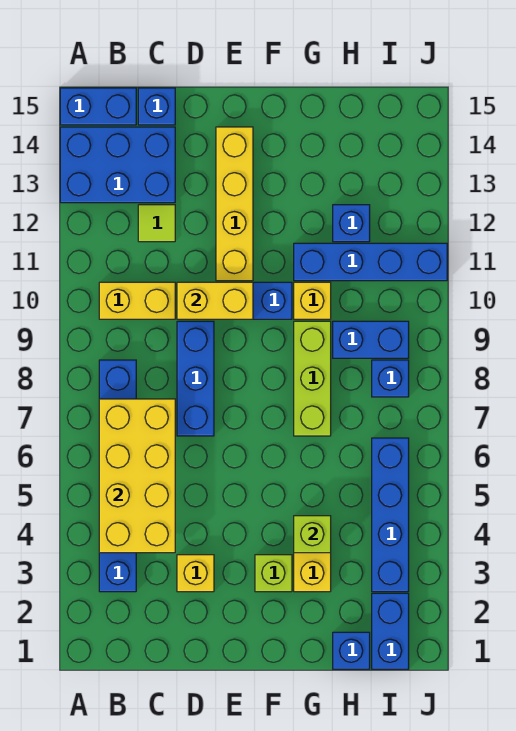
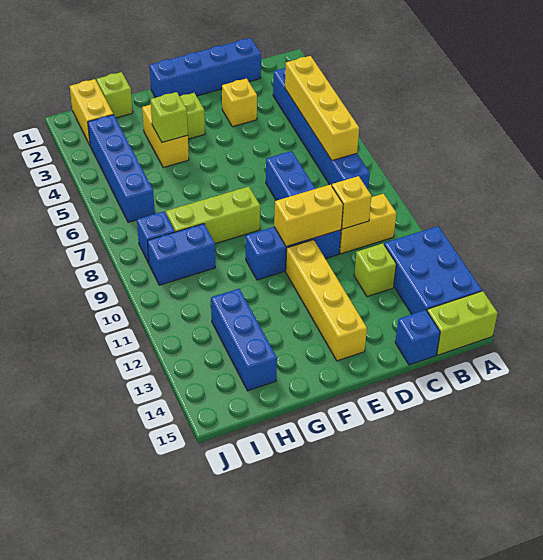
blue brick A13:C14 level 1 -> blue brick A12:B14 level 1
blue brick A15:B15 level 1 -> lime brick A15:B15 level 1
yellow brick B4:C7 level 2 -> yellow brick B4:B7 level 2
lime tile C12 level 1 -> lime brick C12 level 1
lime brick G7:G9 level 1 -> lime brick F8:H8 level 1
yellow brick G10 level 1 -> yellow brick C10 level 2
blue brick G11:J11 level 1 -> blue brick C1:F1 level 1
blue brick H1 level 1 -> lime brick H1 level 1
blue brick H12 level 1 -> blue brick H12:H14 level 1
blue brick I1:I2 level 1 -> yellow brick I1:I2 level 1

